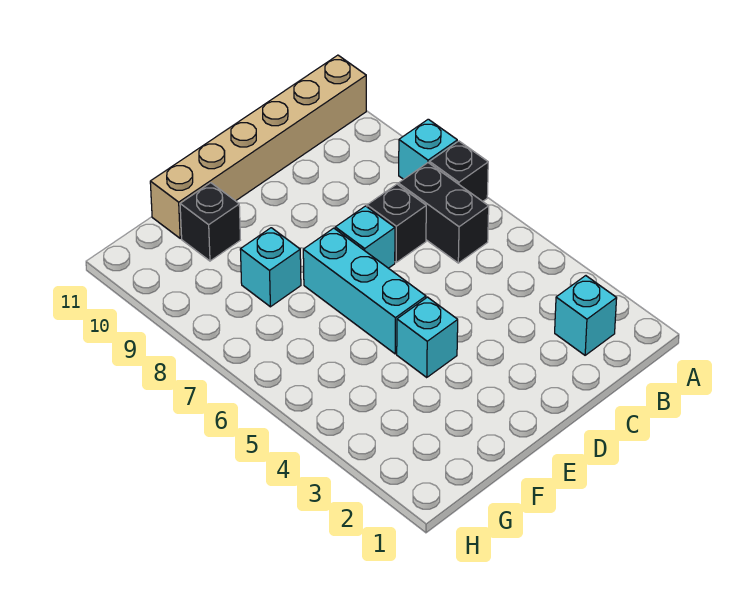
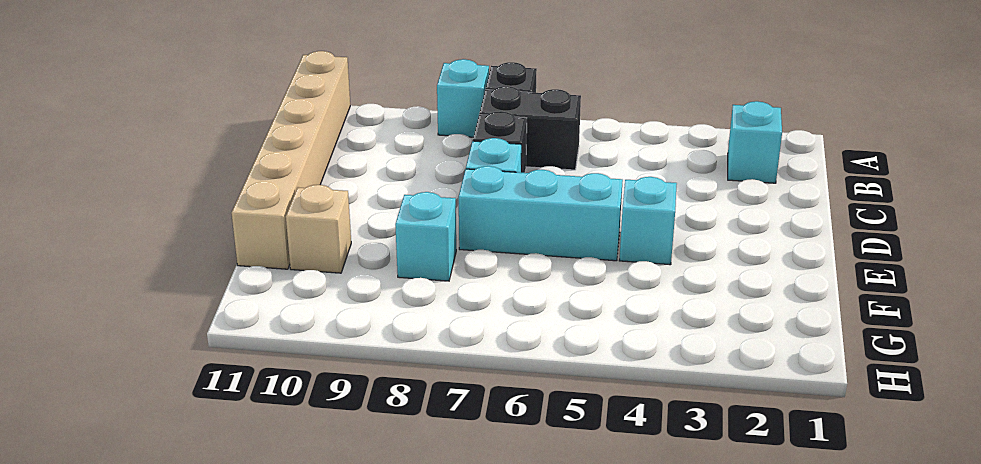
black brick F10 level 1 -> tan brick F10 level 1

